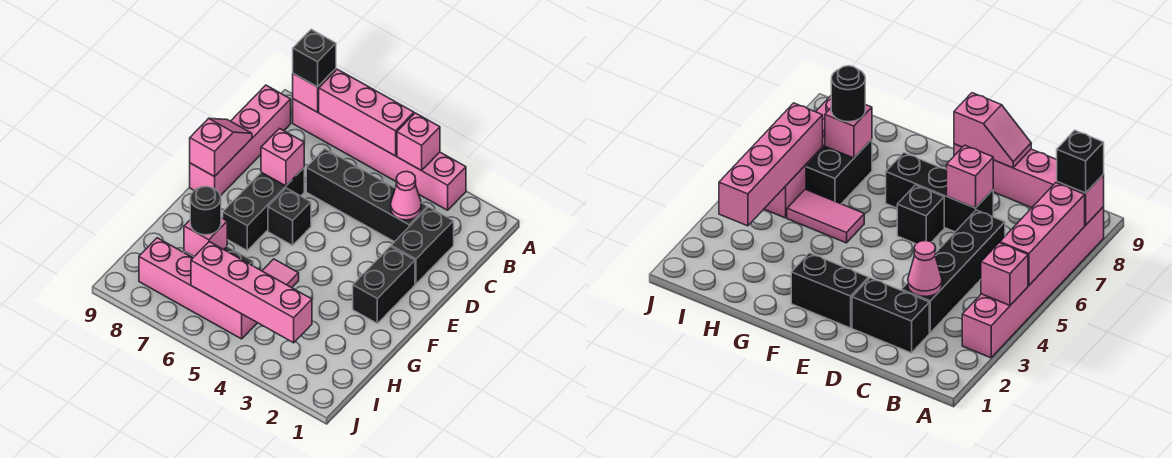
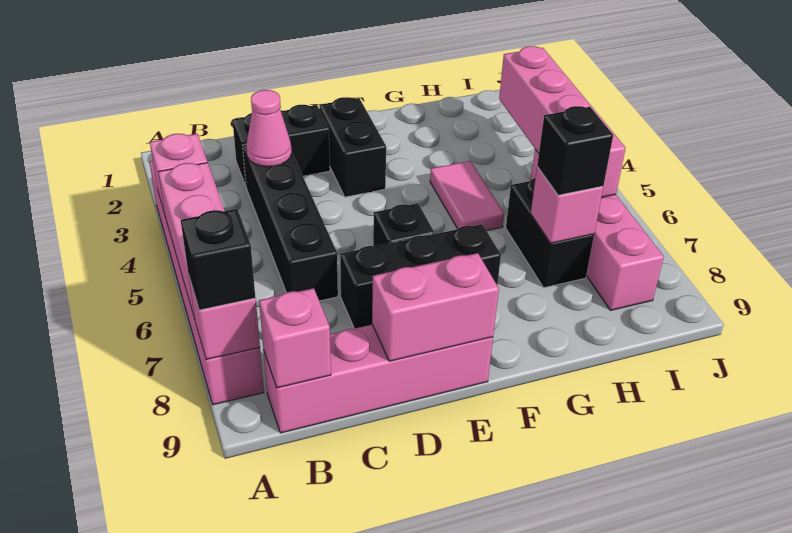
pink brick D7 level 2 -> pink brick B9 level 2
pink slope D9:E9 level 2 top E -> pink brick D9:E9 level 2
black brick E2:F2 level 1 -> black brick E2:E3 level 1
pink tile G5:H5 level 1 -> pink tile G4:G5 level 1
black round brick H7 level 3 -> black brick H7 level 3

